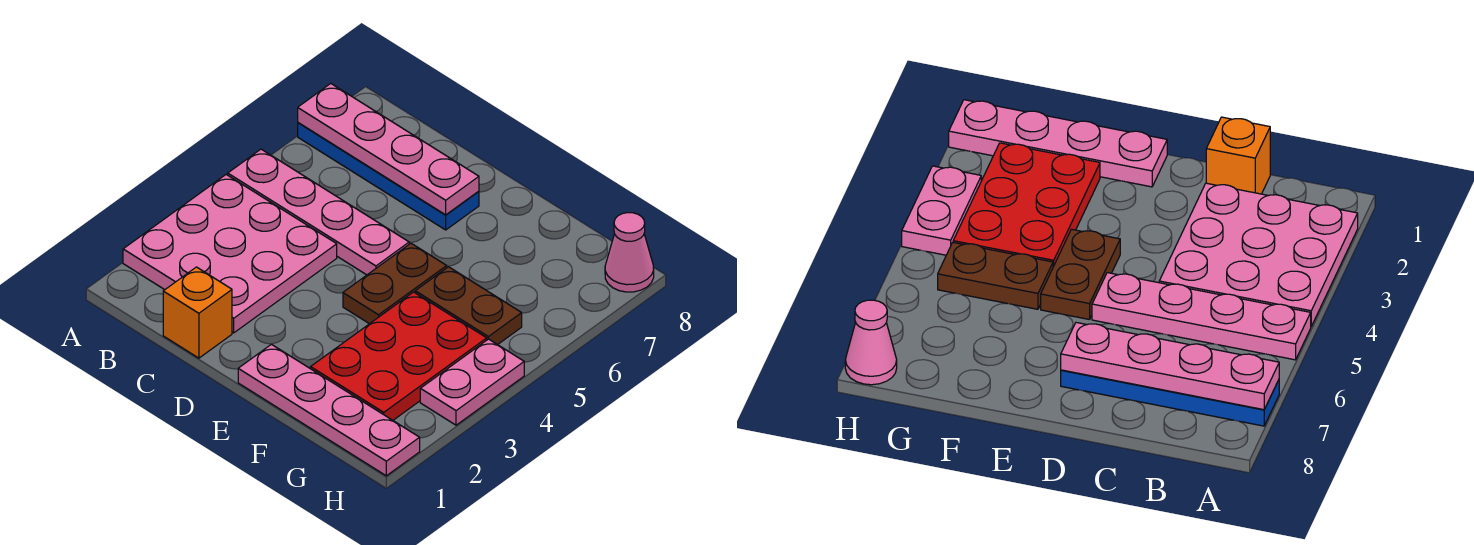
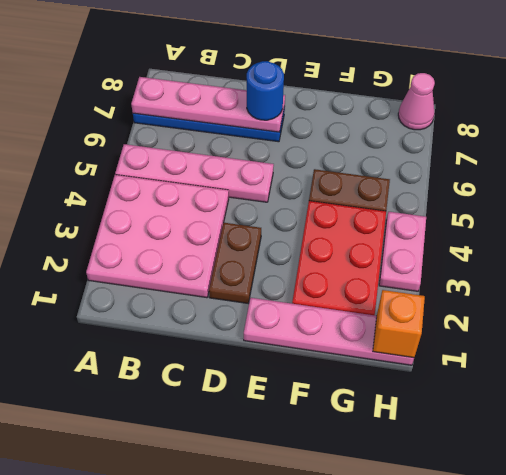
orange brick C1 level 1 -> orange brick H1 level 2
none -> blue round brick D7 level 3
brown plate E4:E5 level 1 -> brown plate D2:D3 level 1

